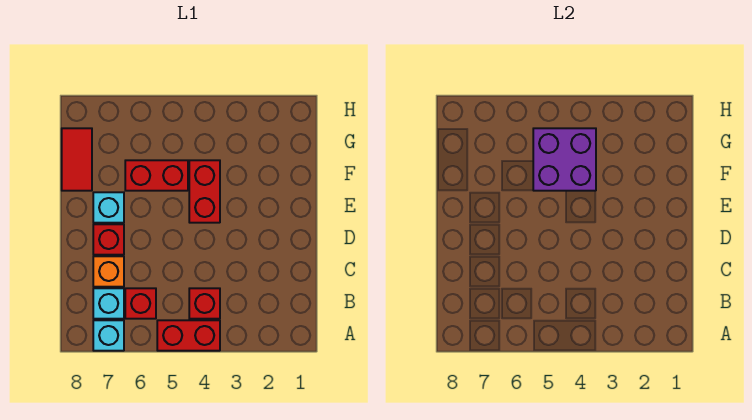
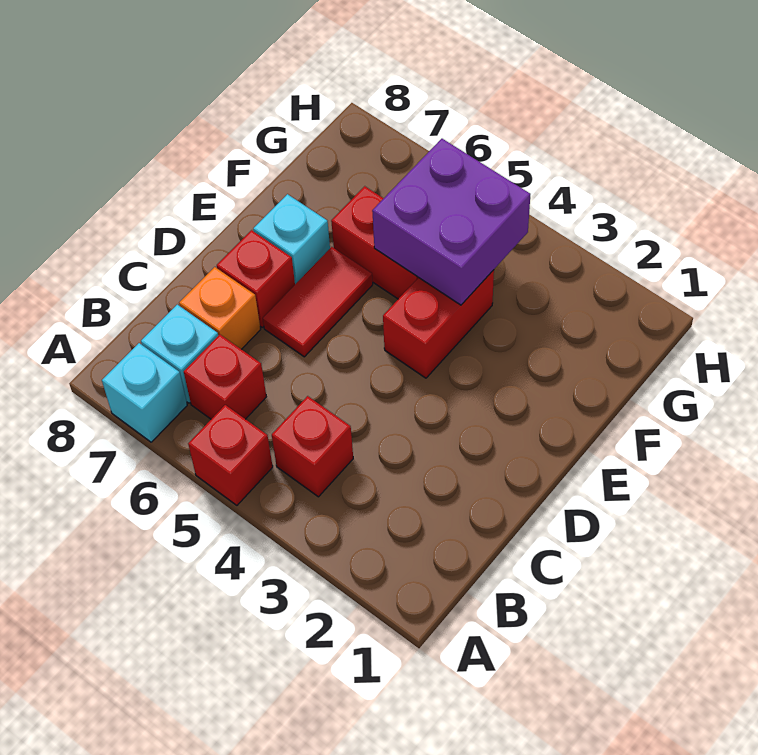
red brick A4:A5 level 1 -> red brick A5 level 1
red tile F8:G8 level 1 -> red tile D6:E6 level 1

